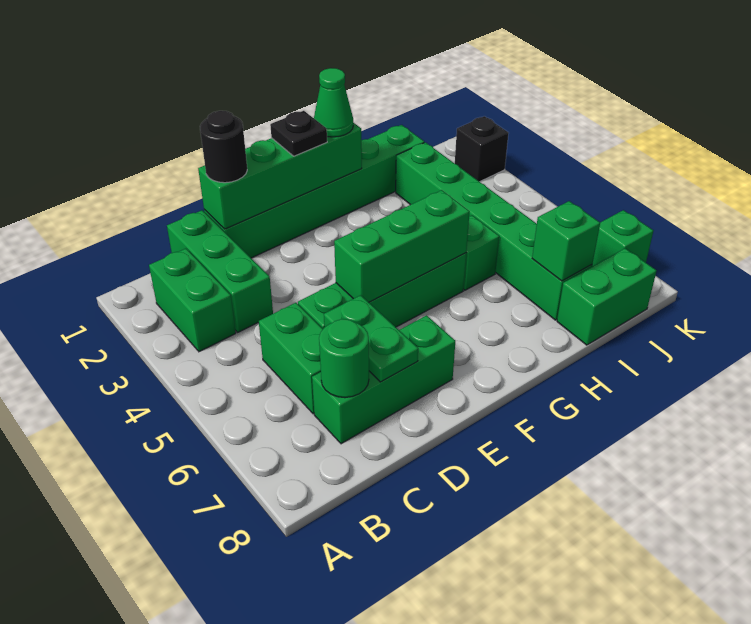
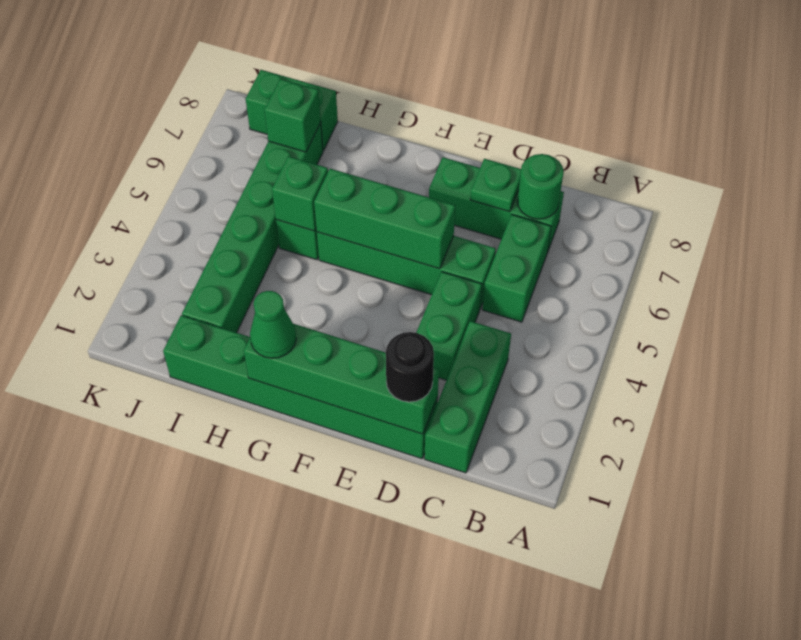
green brick B2:B3 level 1 -> green brick D3:D4 level 1
green plate D6:D7 level 2 -> green plate D7 level 2
black plate F1 level 3 -> none
black brick K2 level 1 -> none
green brick K7 level 1 -> green brick H5 level 2

